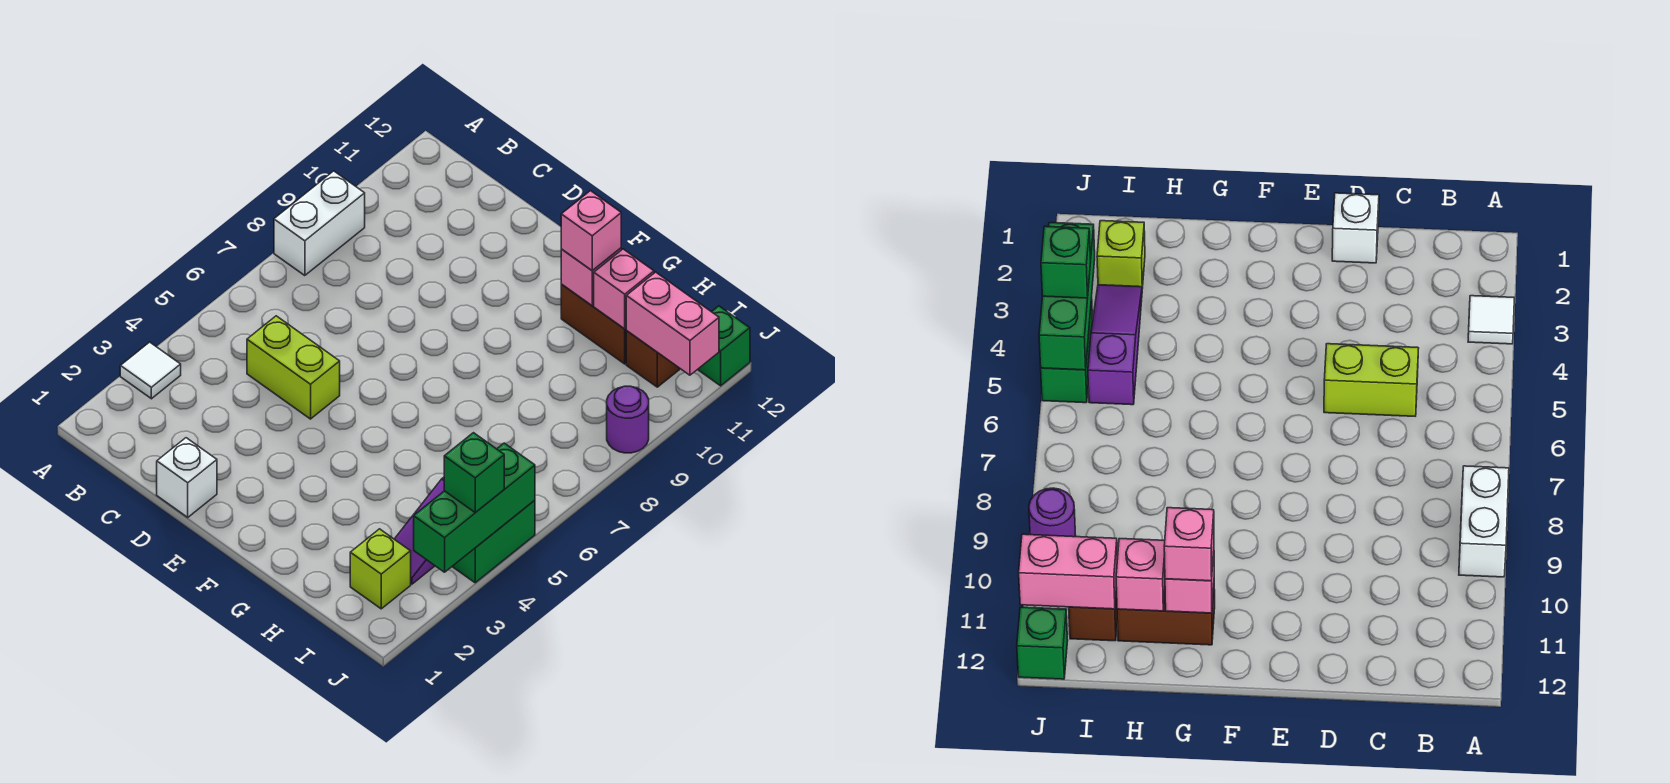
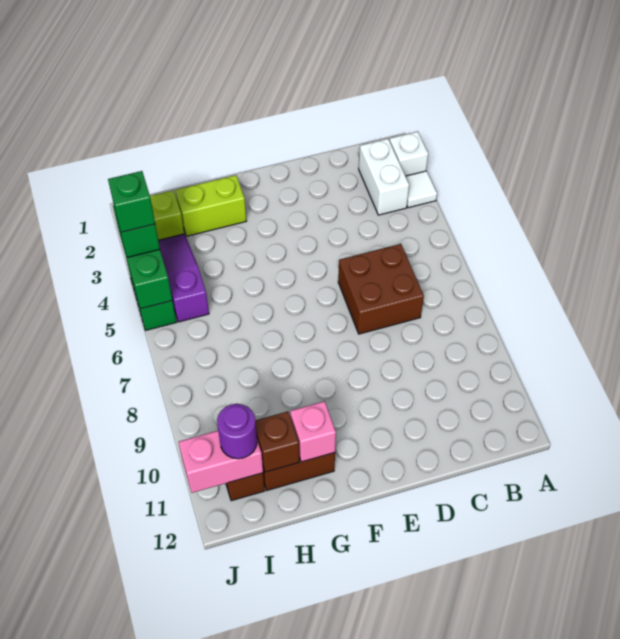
white brick A8:A9 level 1 -> white brick B2:B3 level 1
lime brick C5:D5 level 1 -> lime brick G2:H2 level 1
none -> brown brick C6:D7 level 1
white brick D1 level 1 -> white brick A2 level 1
pink brick G11 level 3 -> none
pink brick H11 level 2 -> brown brick H11 level 2
purple round brick J9 level 1 -> purple round brick I11 level 3
green brick J12 level 1 -> green brick J4 level 4

